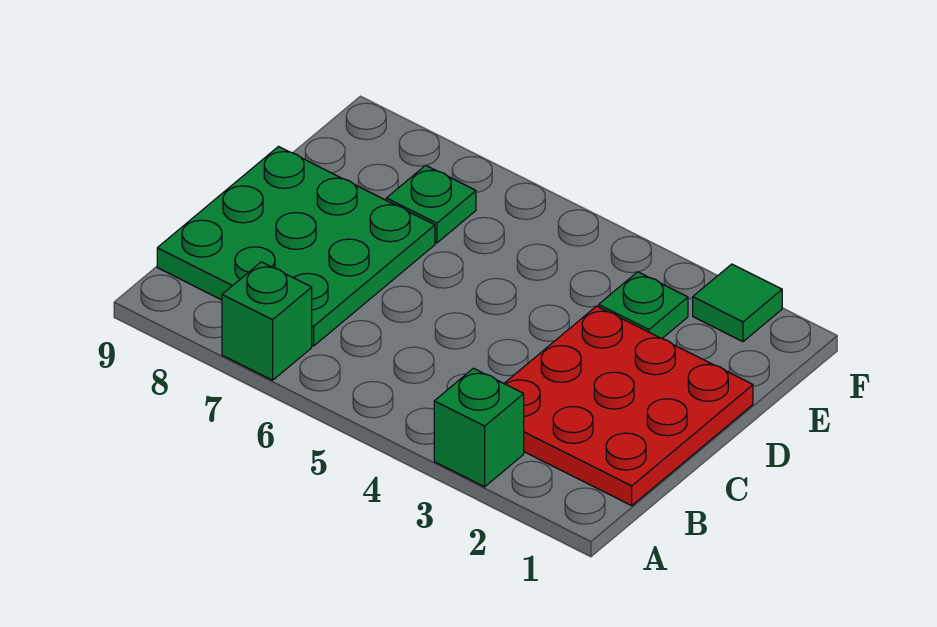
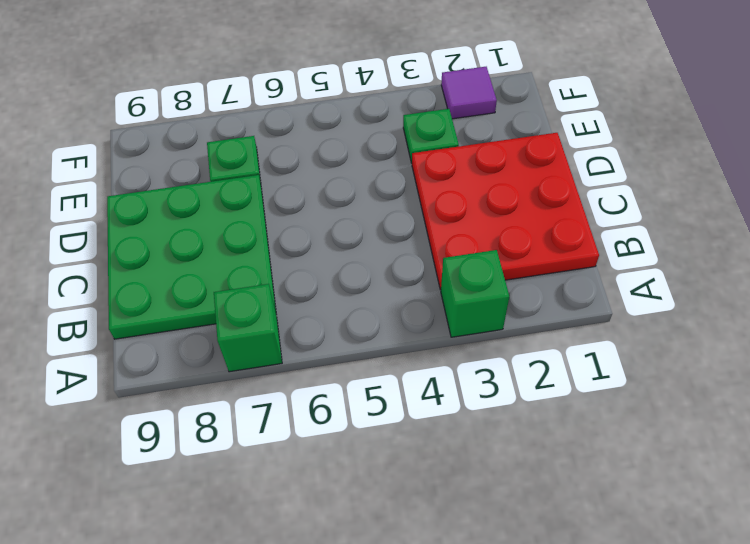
green tile F2 level 1 -> purple tile F2 level 1

